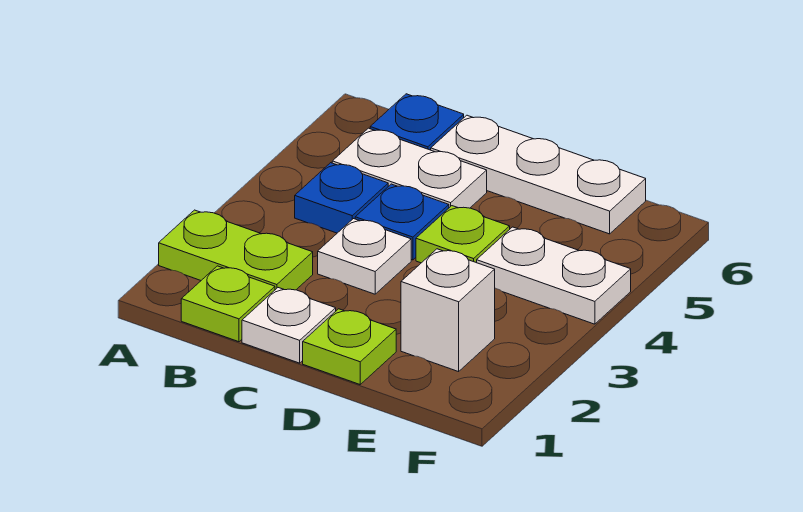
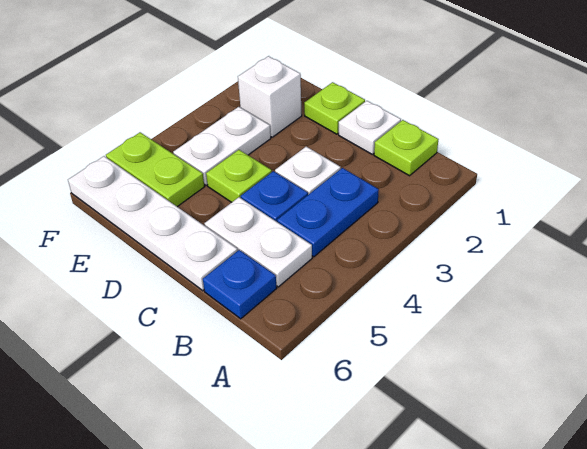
lime plate A2:B2 level 1 -> lime plate E5:F5 level 1
blue plate B4 level 1 -> blue plate B3:B4 level 1
white plate C6:E6 level 1 -> white plate C6:F6 level 1
white plate E4:F4 level 1 -> white plate E3:E4 level 1

